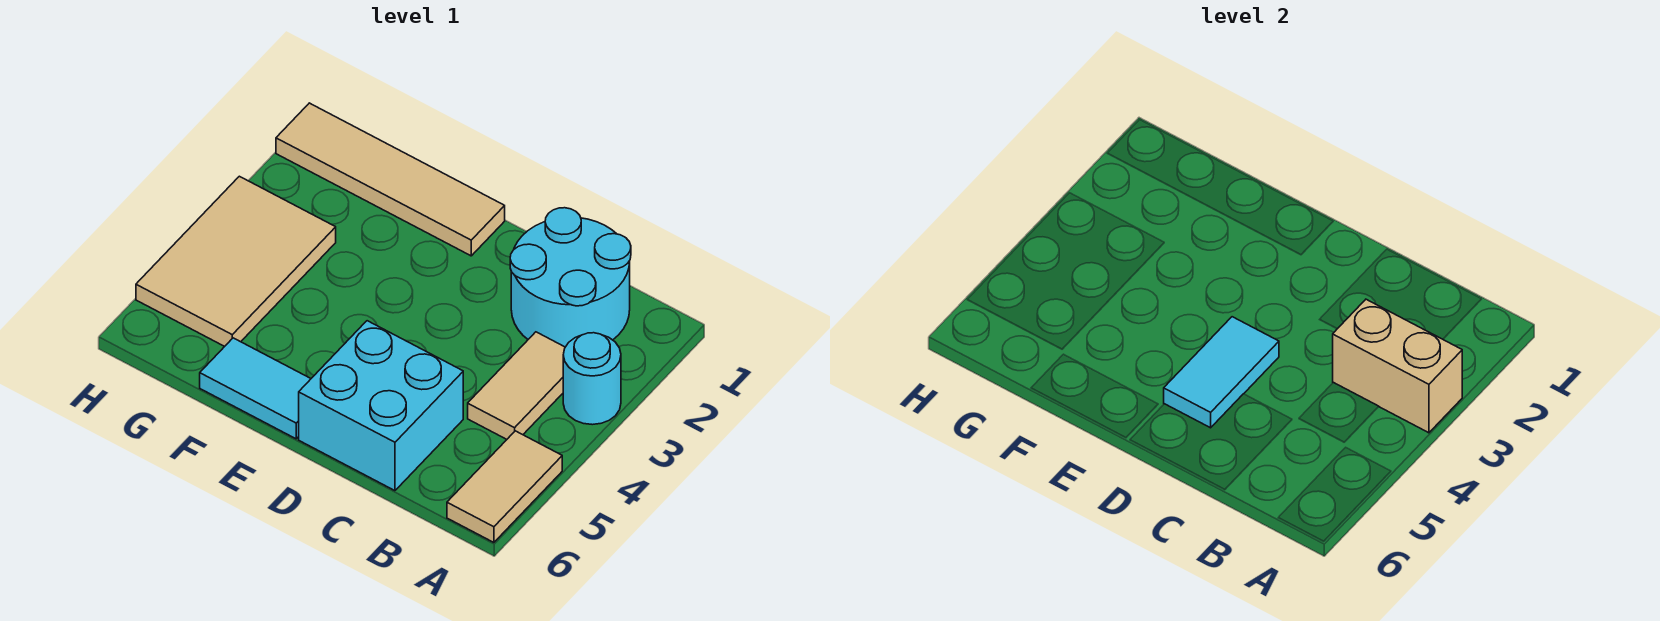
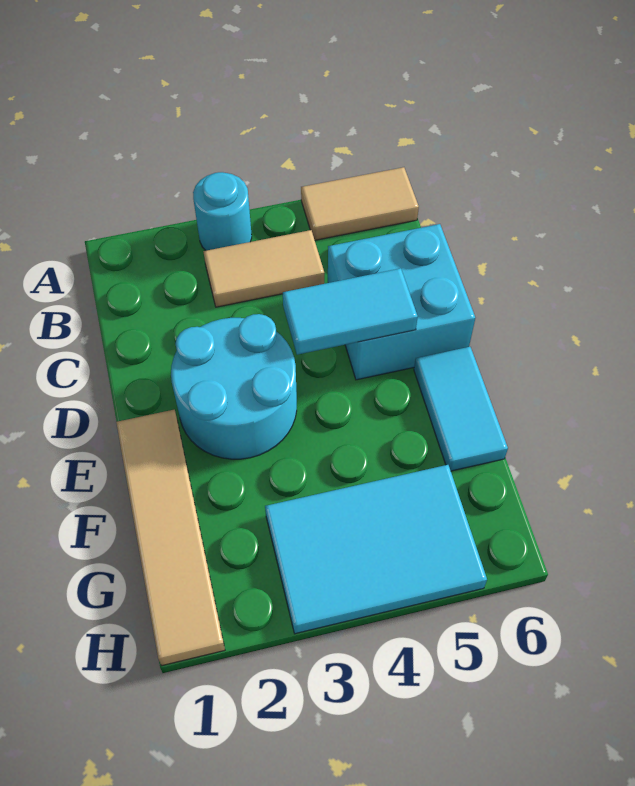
tan brick A3:B3 level 2 -> none
cyan round brick B1:C2 level 1 -> cyan round brick D2:E3 level 1
tan tile G3:H5 level 1 -> cyan tile G3:H5 level 1

